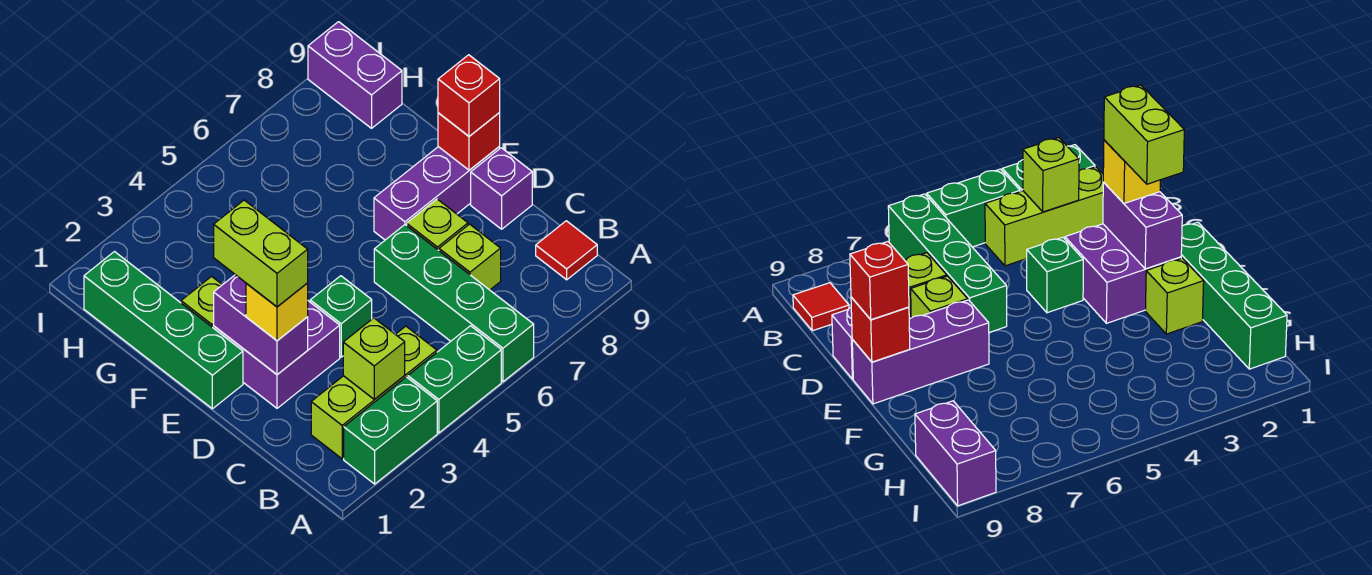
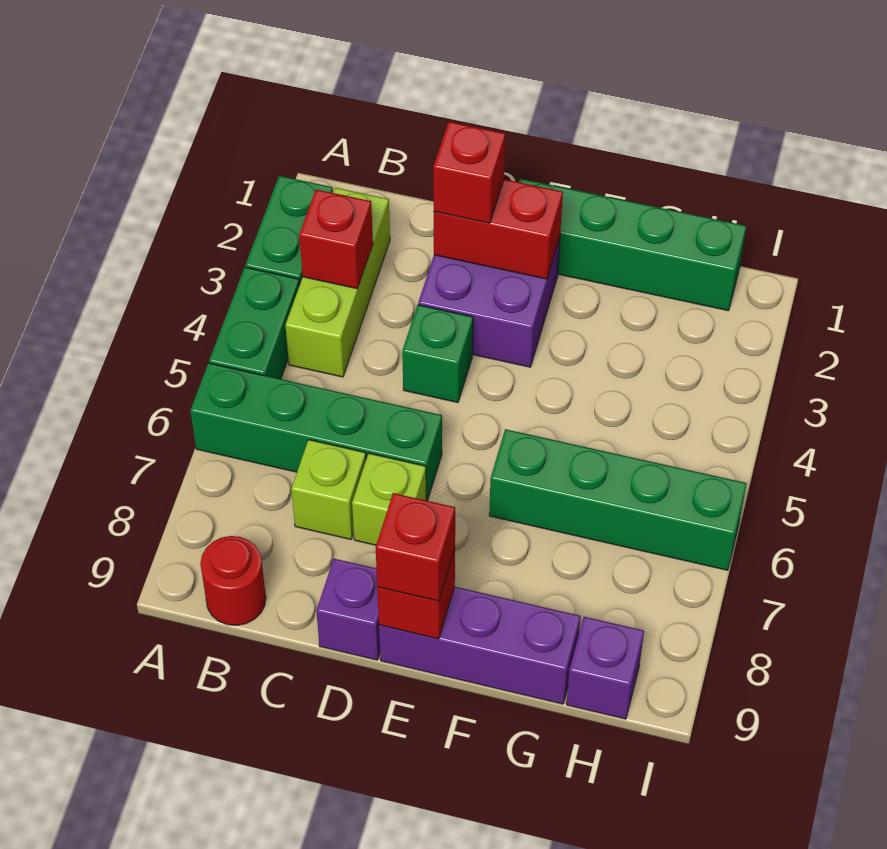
lime brick B3 level 2 -> red brick B3 level 2
red tile B9 level 1 -> red round brick B9 level 1
purple brick D2:E2 level 2 -> red brick D2:E2 level 2
yellow brick D2 level 3 -> red brick D2 level 3
lime brick D2:E2 level 4 -> none
purple brick E7:E9 level 1 -> purple brick E9:G9 level 1
lime brick F2 level 1 -> none
none -> green brick F6:I6 level 1
purple brick H9:I9 level 1 -> purple brick H9 level 1

